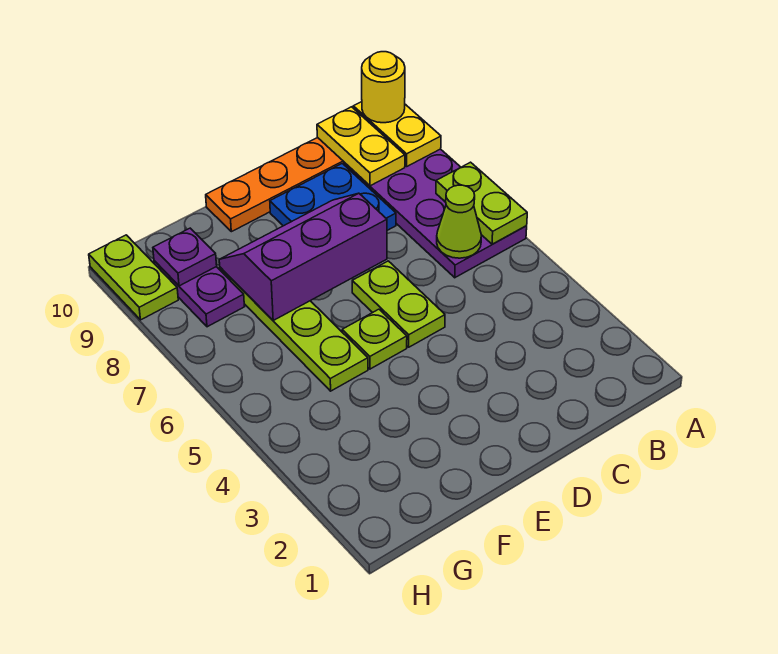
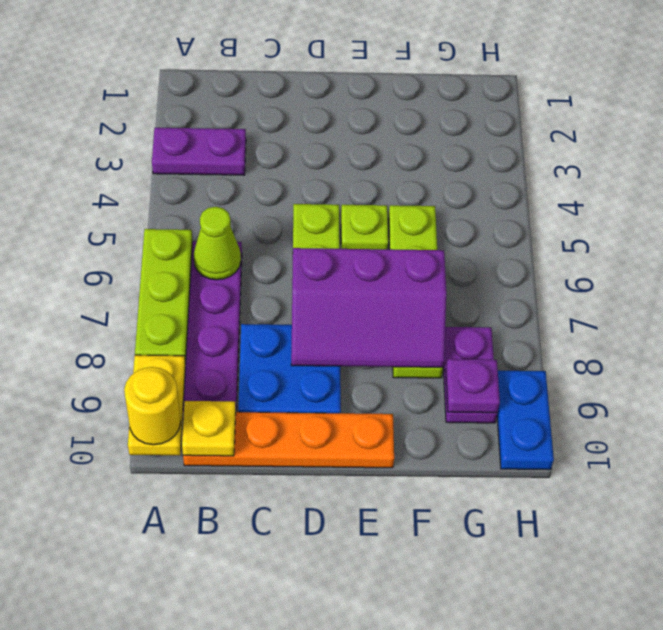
none -> purple plate A3:B3 level 1
lime plate A6:A7 level 2 -> lime plate A6:A8 level 2
yellow plate B9:B10 level 2 -> yellow plate B10 level 2
lime plate H9:H10 level 1 -> blue plate H9:H10 level 1

